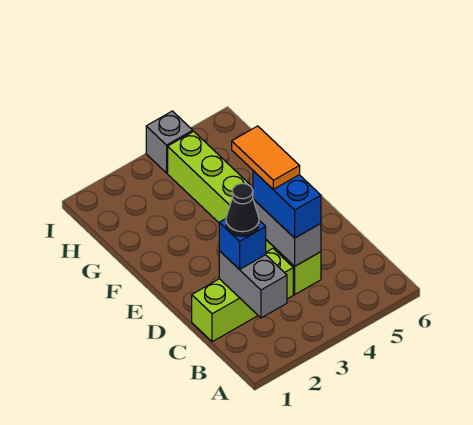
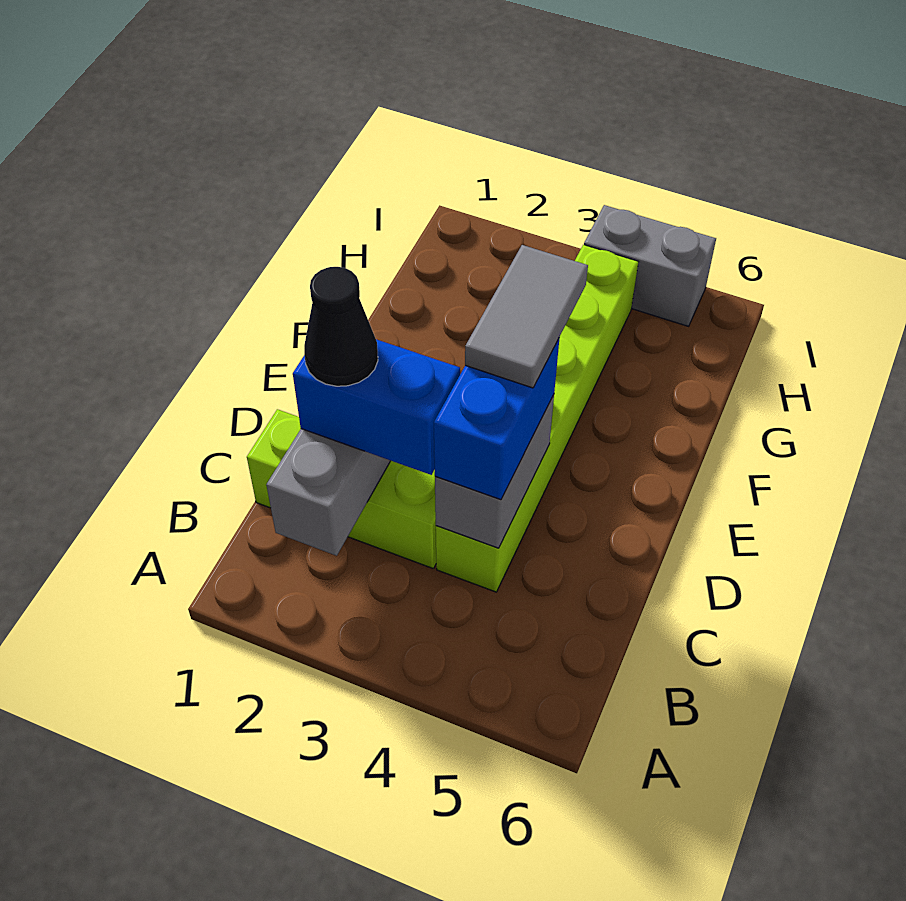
blue brick C2 level 3 -> blue brick C2:C3 level 3
orange tile D4:E4 level 4 -> grey tile D4:E4 level 4
grey brick I4 level 1 -> grey brick I4:I5 level 1

